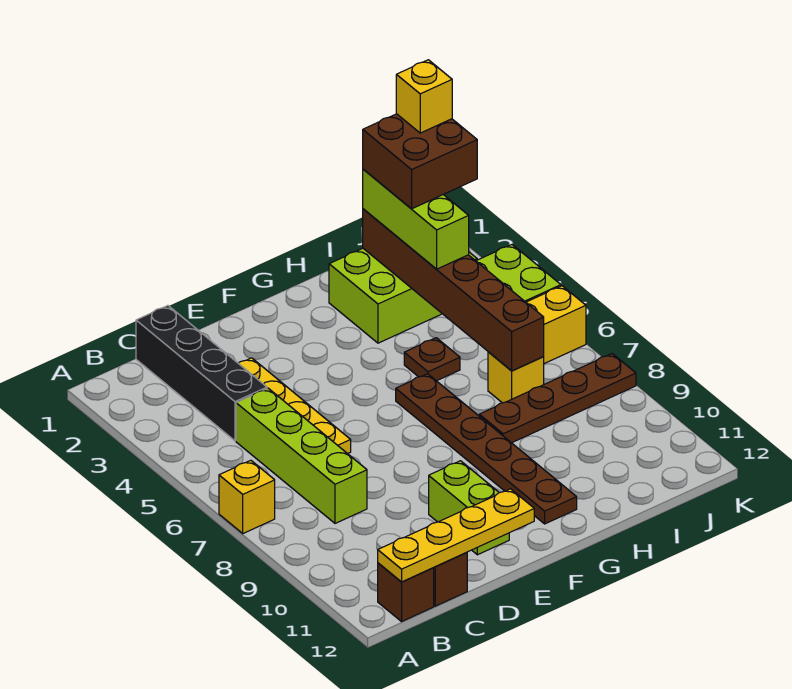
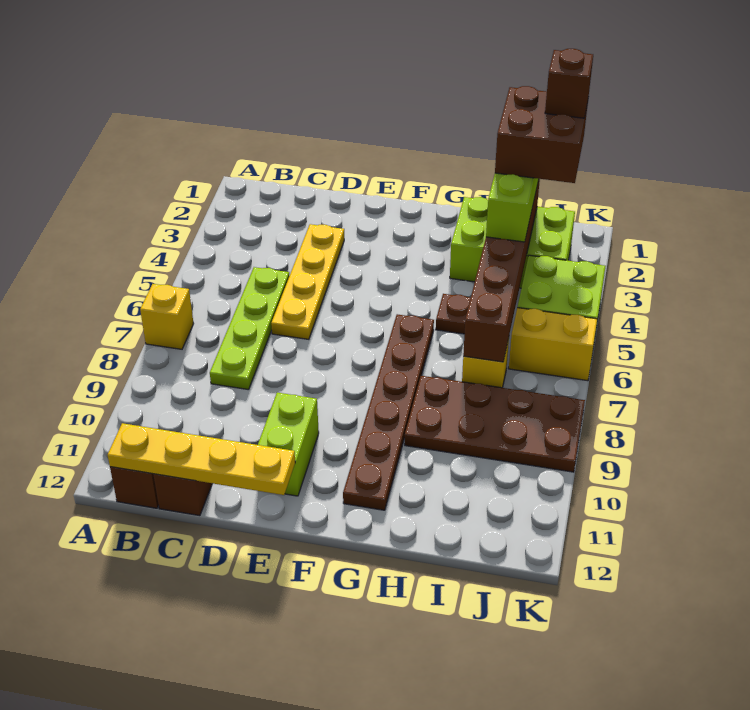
black brick C1:C4 level 1 -> none
lime brick C5:C8 level 1 -> lime plate C5:C8 level 1
brown plate H8:K8 level 1 -> brown plate H8:K9 level 1
yellow brick J2 level 5 -> brown brick J2 level 5

